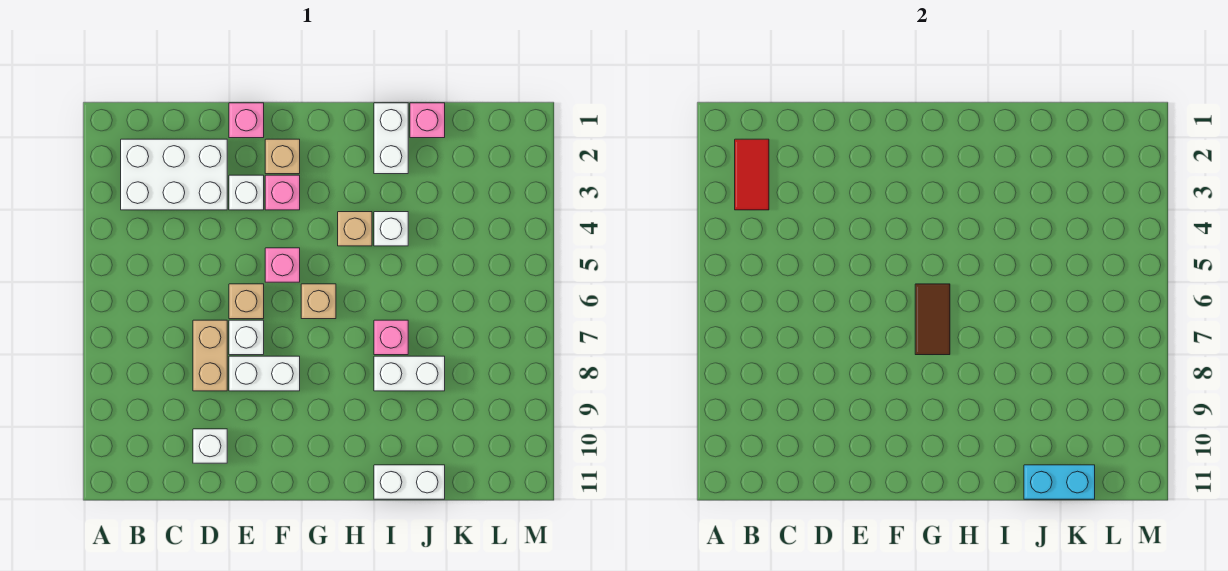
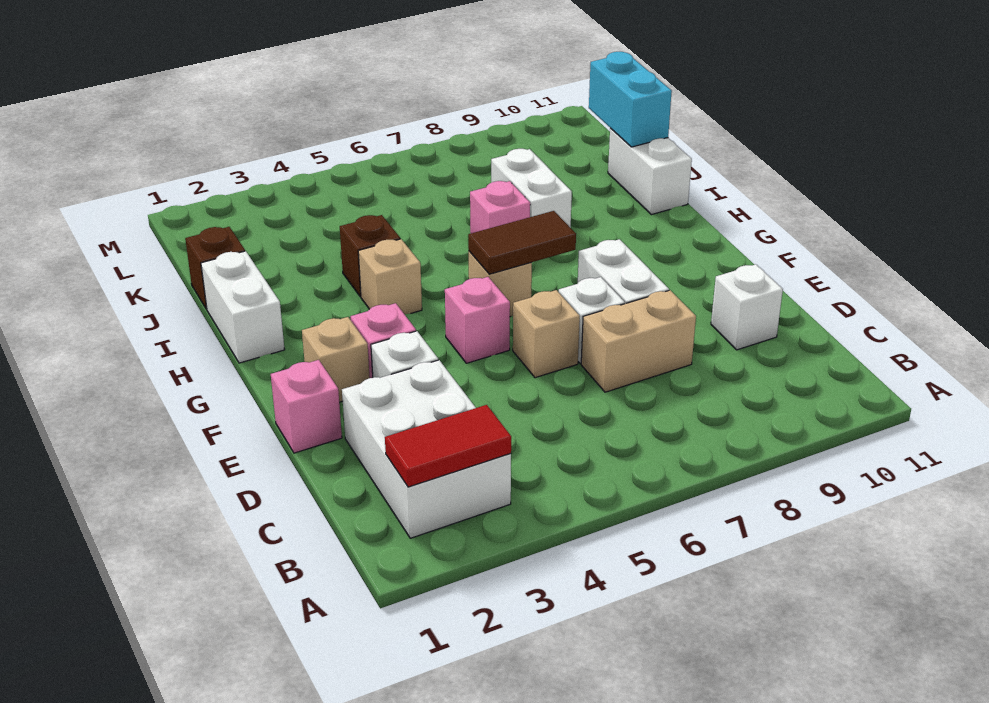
white brick I1:I2 level 1 -> white brick H1:I1 level 1
white brick I4 level 1 -> brown brick I4 level 1
pink brick J1 level 1 -> brown brick J1 level 1

